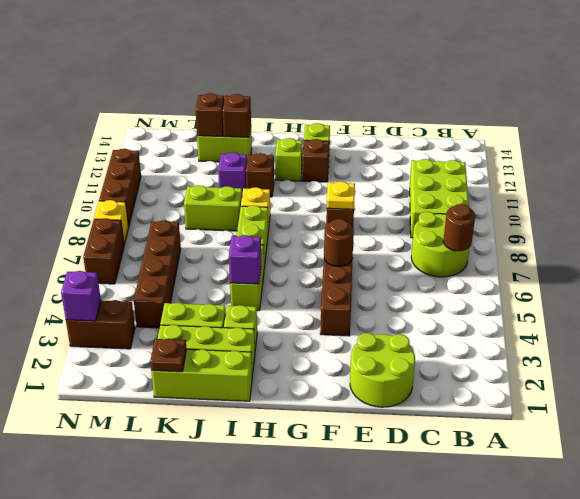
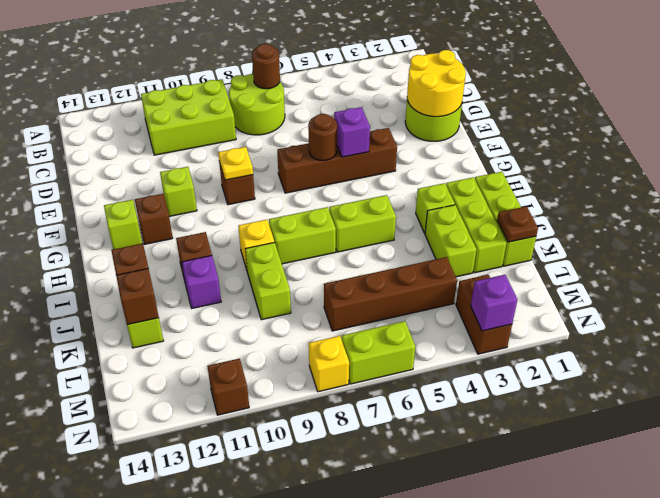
none -> yellow round brick D1:E2 level 2
lime brick H12 level 1 -> lime brick F11 level 1
purple brick I5 level 2 -> purple brick F5 level 2
brown brick N6:N7 level 1 -> lime brick N6:N7 level 1
brown brick N9:N11 level 1 -> brown brick N11 level 1

